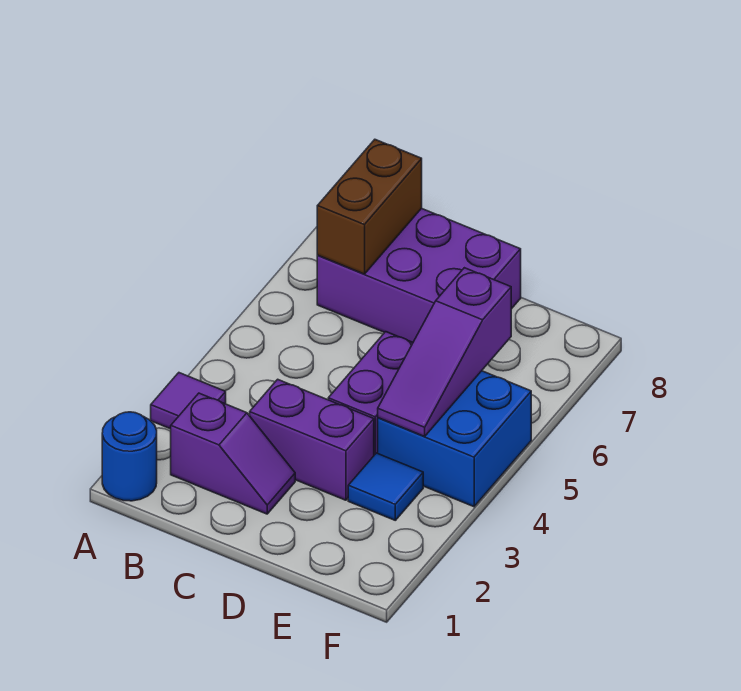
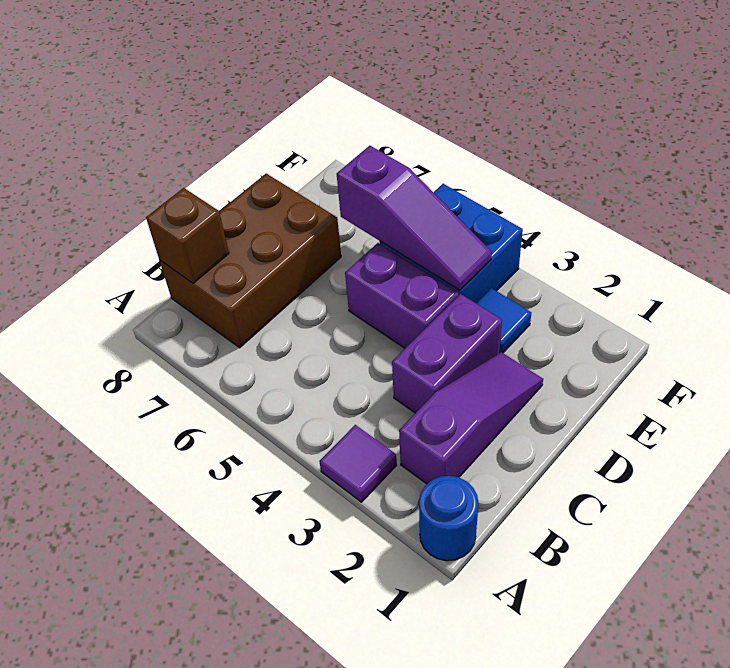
purple slope B2:C2 level 1 top B -> purple slope B2:D2 level 1 top B
purple brick B7:D8 level 1 -> brown brick B7:D8 level 1
brown brick B7:B8 level 2 -> brown brick B8 level 2

